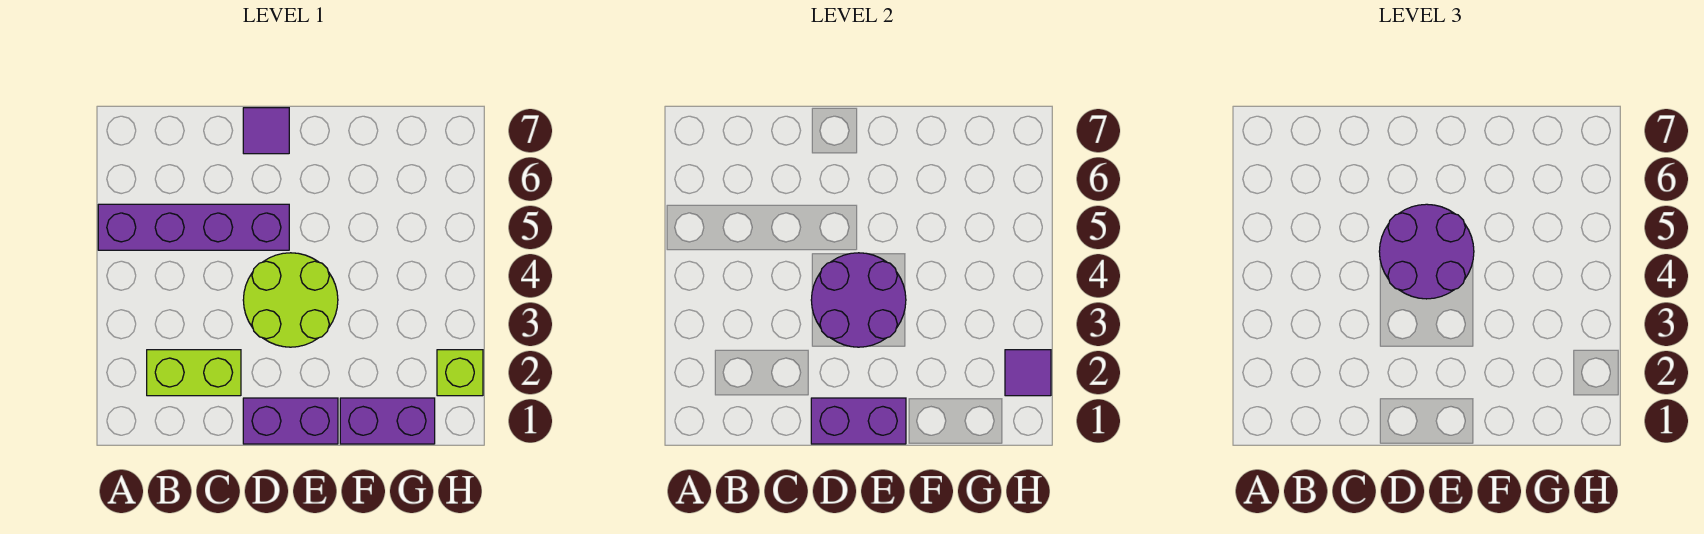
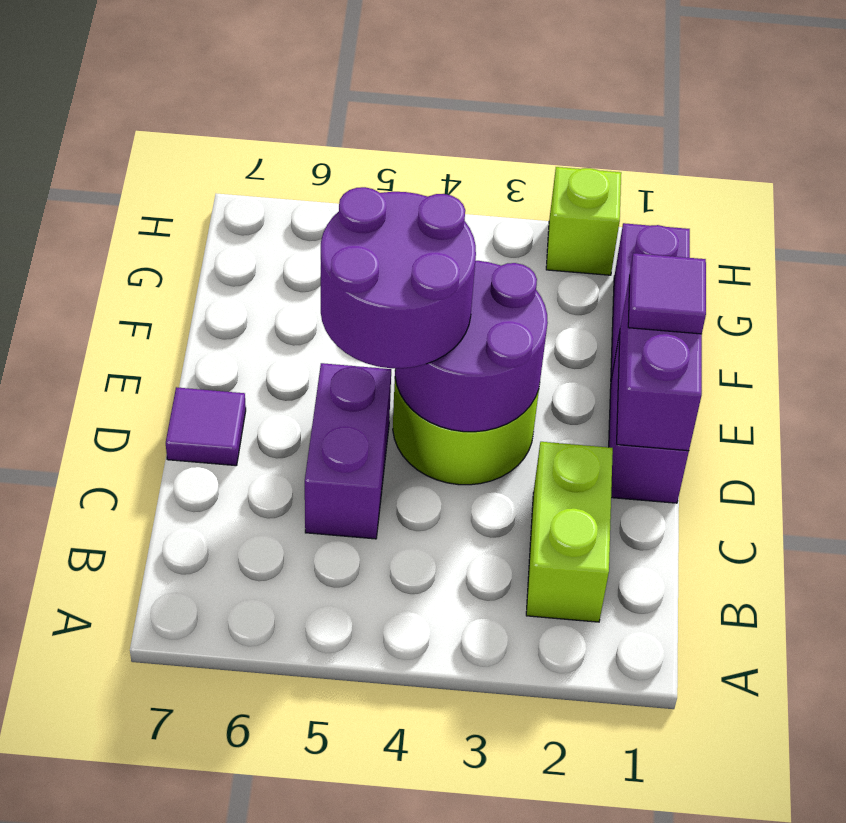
purple brick A5:D5 level 1 -> purple brick C5:D5 level 1
purple tile H2 level 2 -> purple tile E1 level 3

